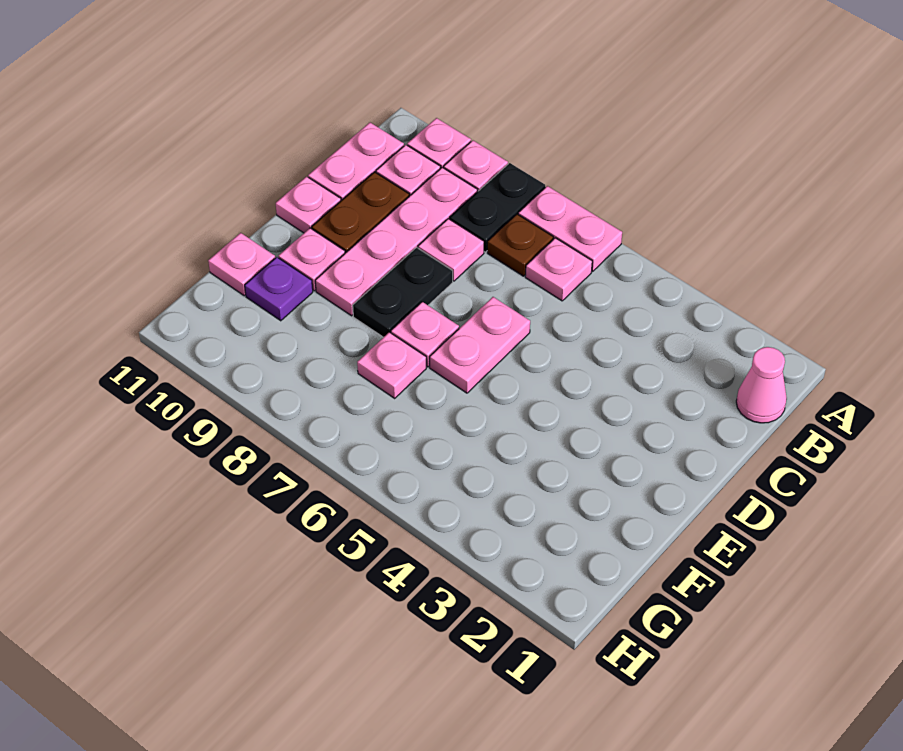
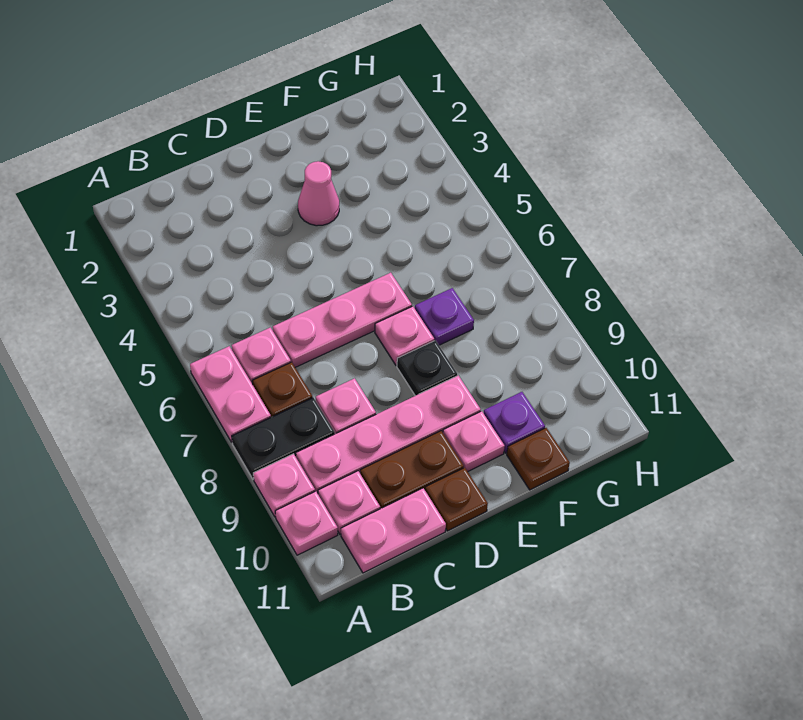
pink cone B1 level 1 -> pink cone E3 level 1
pink plate D6:E6 level 1 -> pink plate C6:E6 level 1
black plate D8:E8 level 1 -> black plate E8 level 1
pink plate D11 level 1 -> brown plate D11 level 1
pink plate F7 level 1 -> purple plate F7 level 1
pink plate F11 level 1 -> brown plate F11 level 1

